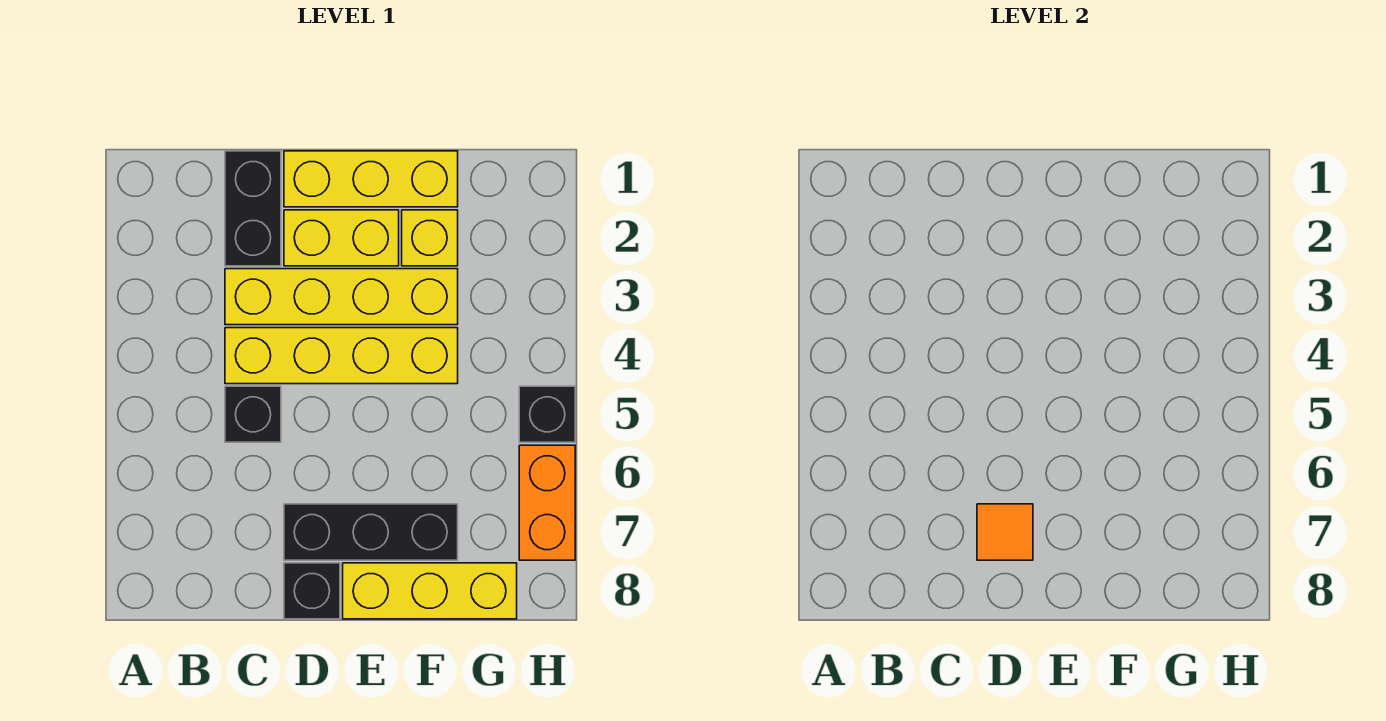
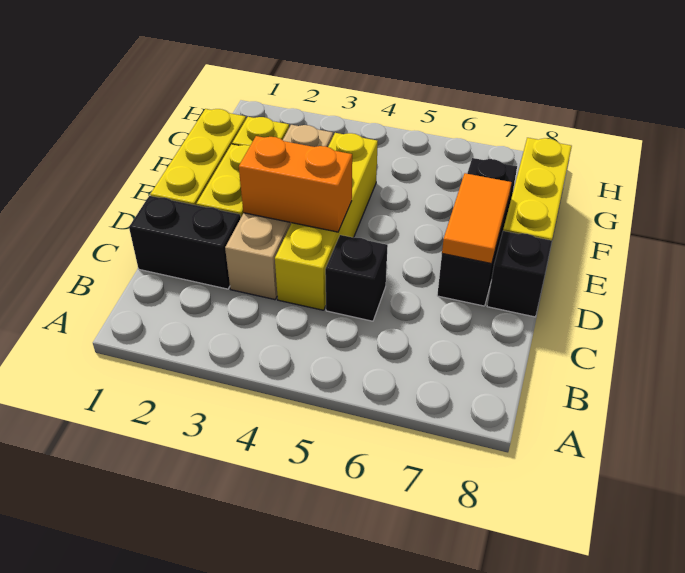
yellow brick C3:F3 level 1 -> tan brick C3:F3 level 1
orange tile D7 level 2 -> orange tile D7:E7 level 2
black brick H5 level 1 -> none
orange brick H6:H7 level 1 -> orange brick D3:D4 level 2

